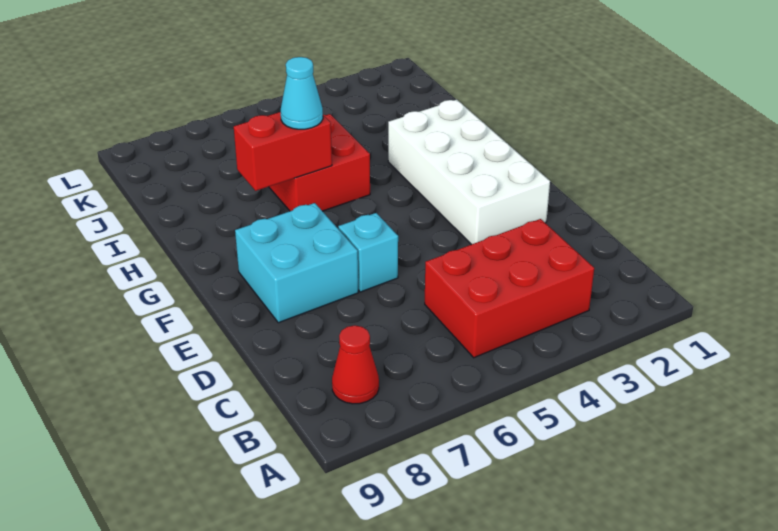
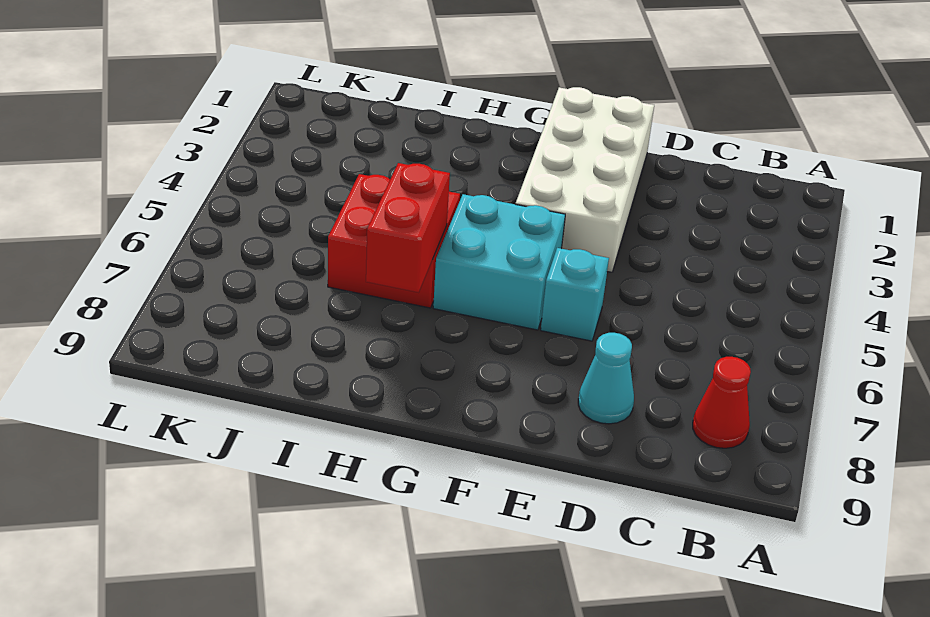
red brick B3:C5 level 1 -> none
white brick E2:H3 level 1 -> white brick E1:F4 level 1
cyan brick E7:F8 level 1 -> cyan brick F5:G6 level 1
cyan cone H6 level 3 -> cyan cone D8 level 1

